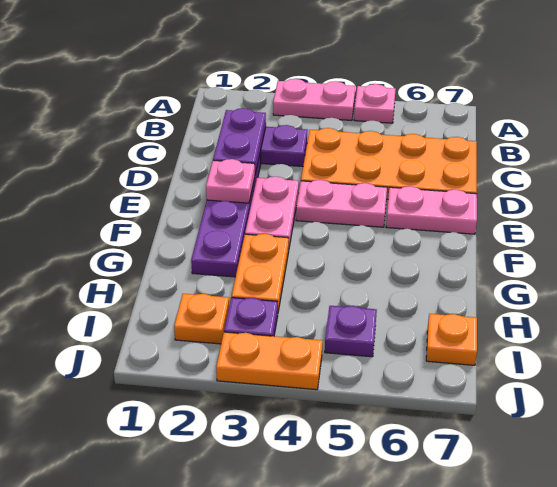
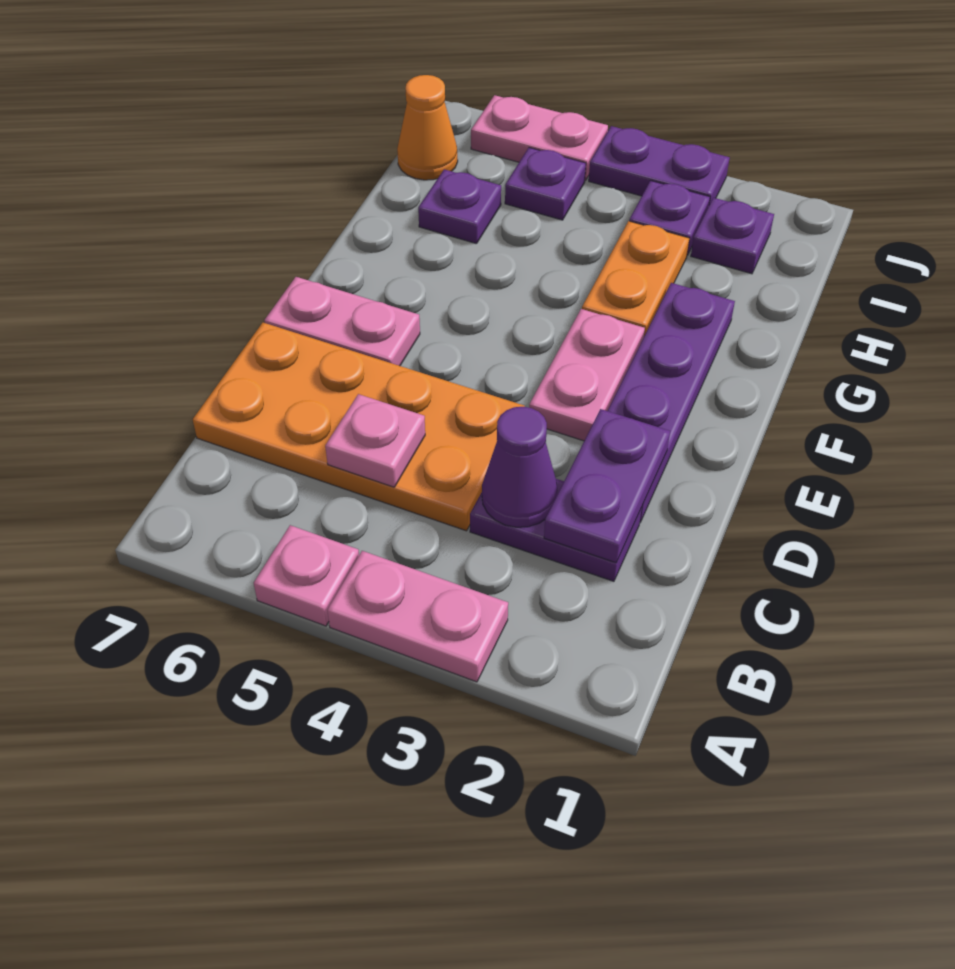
none -> purple cone C3 level 2
pink plate E2 level 2 -> pink plate C5 level 2
pink plate E4:E5 level 1 -> pink plate J5:J6 level 1
none -> purple plate H6 level 1
orange plate I2 level 1 -> purple plate I2 level 1
orange plate I7 level 1 -> orange cone I7 level 1
orange plate J3:J4 level 1 -> purple plate J3:J4 level 1

